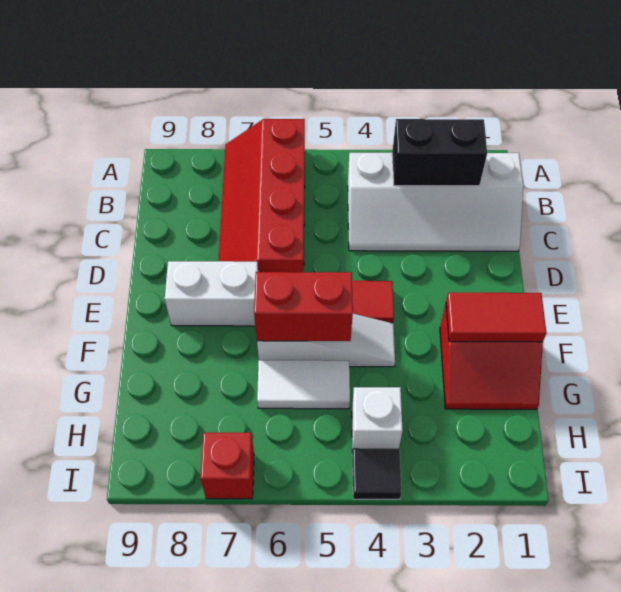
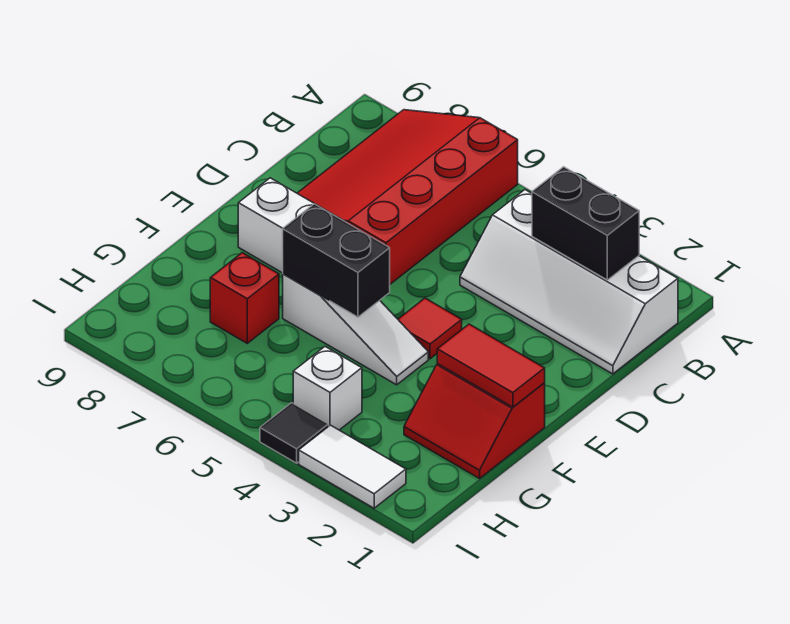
red slope A6:D7 level 1 top 6 -> red slope A6:D8 level 1 top 6
red brick F5:F6 level 2 -> black brick F5:F6 level 2
white tile G5:G6 level 1 -> white tile I2:I3 level 1
red brick I7 level 1 -> red brick G7 level 1

